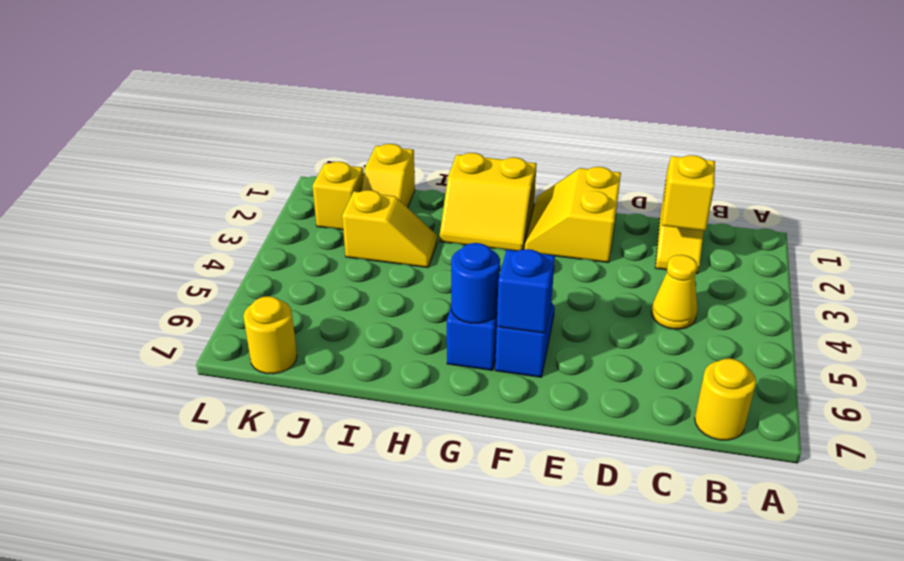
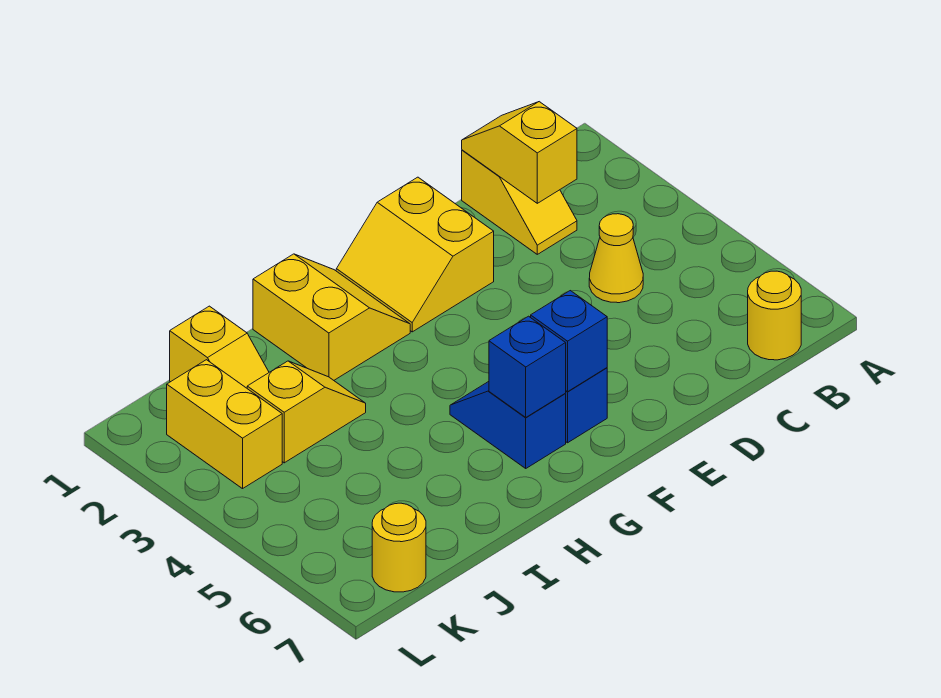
yellow slope G1:H2 level 1 top 1 -> yellow slope G1:H2 level 1 top H
blue round brick G6 level 2 -> blue brick G6 level 2
yellow brick K2 level 1 -> yellow brick K2:K3 level 1

